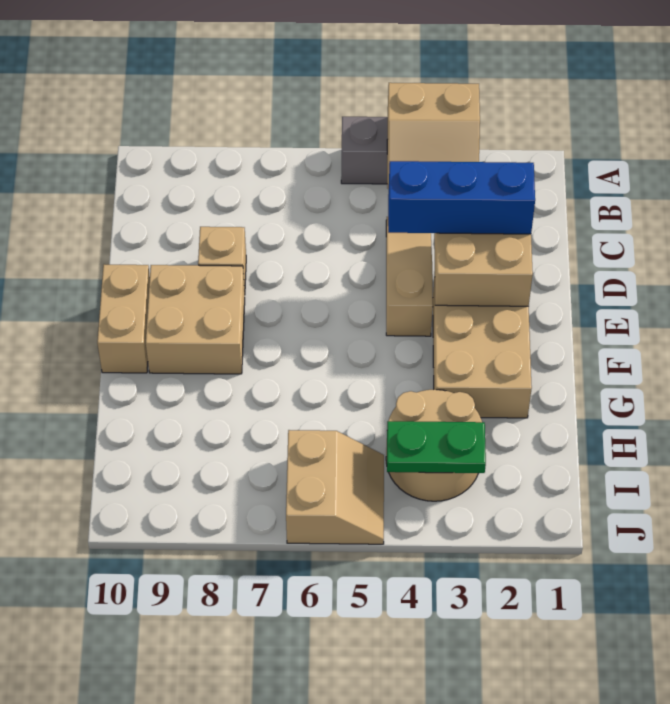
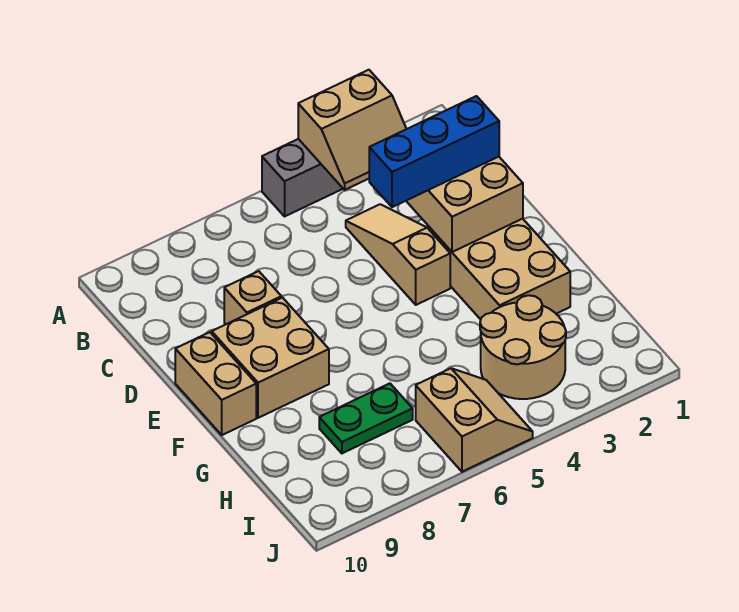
green plate I3:I4 level 2 -> green plate H7:H8 level 1

